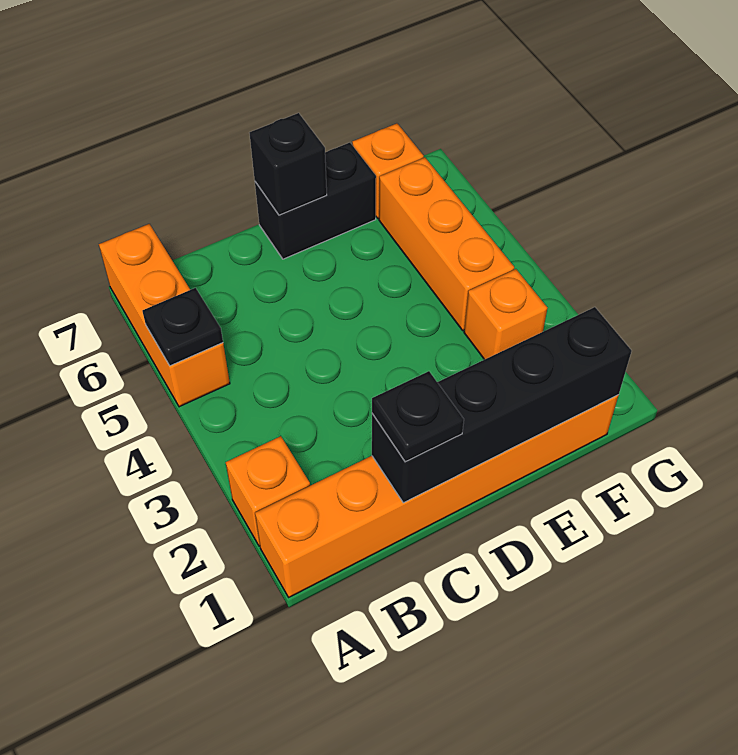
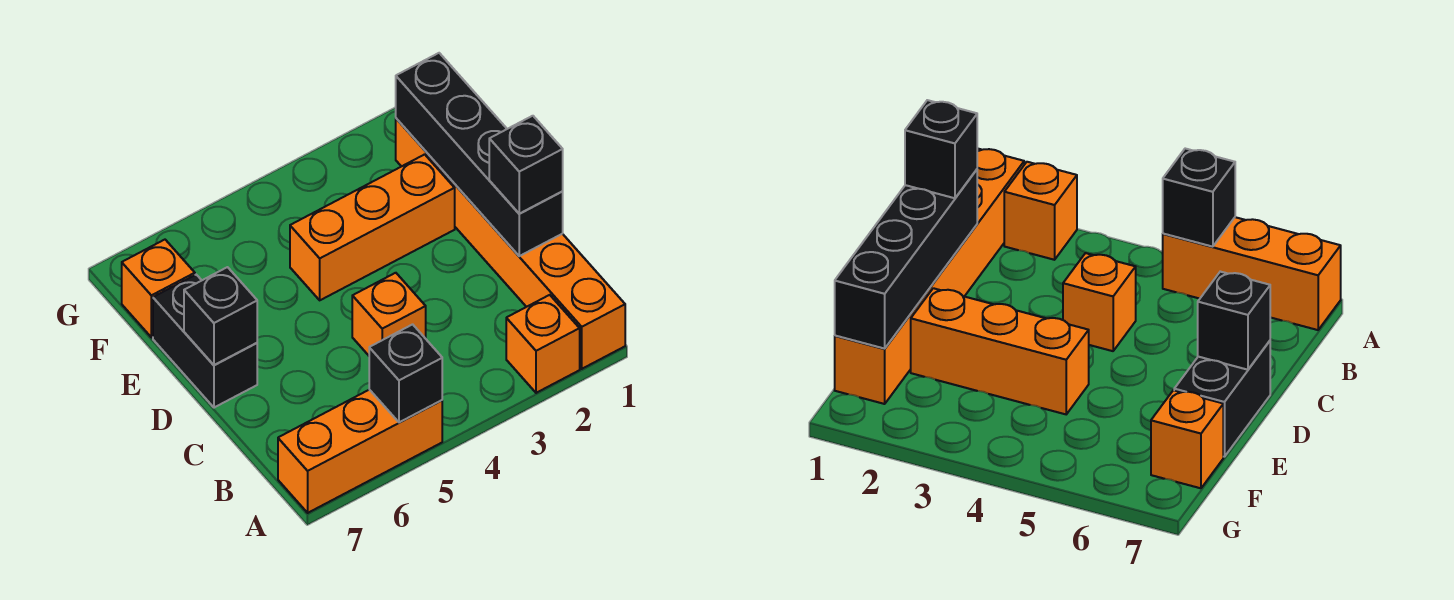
black plate A5 level 2 -> black brick A5 level 2
black plate C1 level 3 -> black brick C1 level 3
orange brick F3 level 1 -> orange brick C4 level 1
orange brick F4:F6 level 1 -> orange brick E2:E4 level 1

